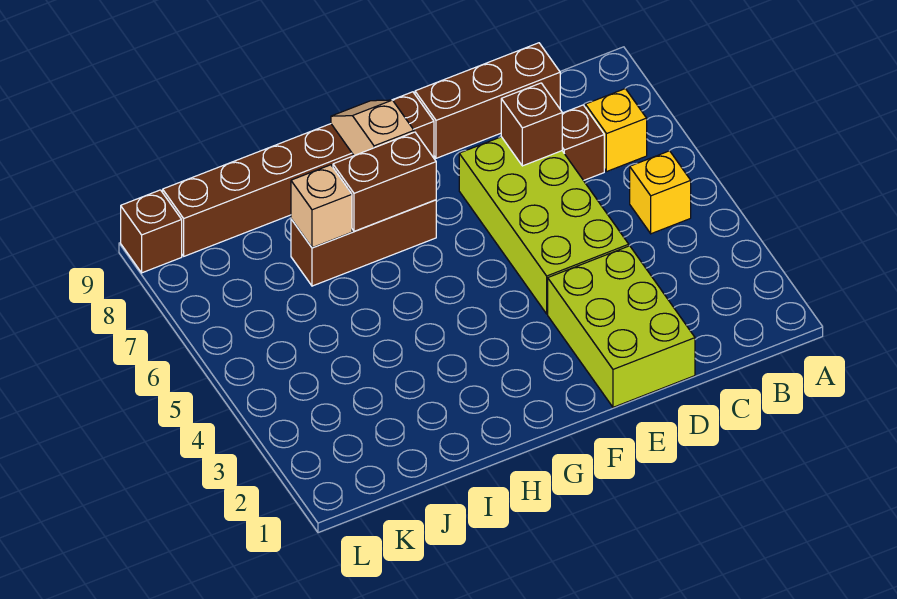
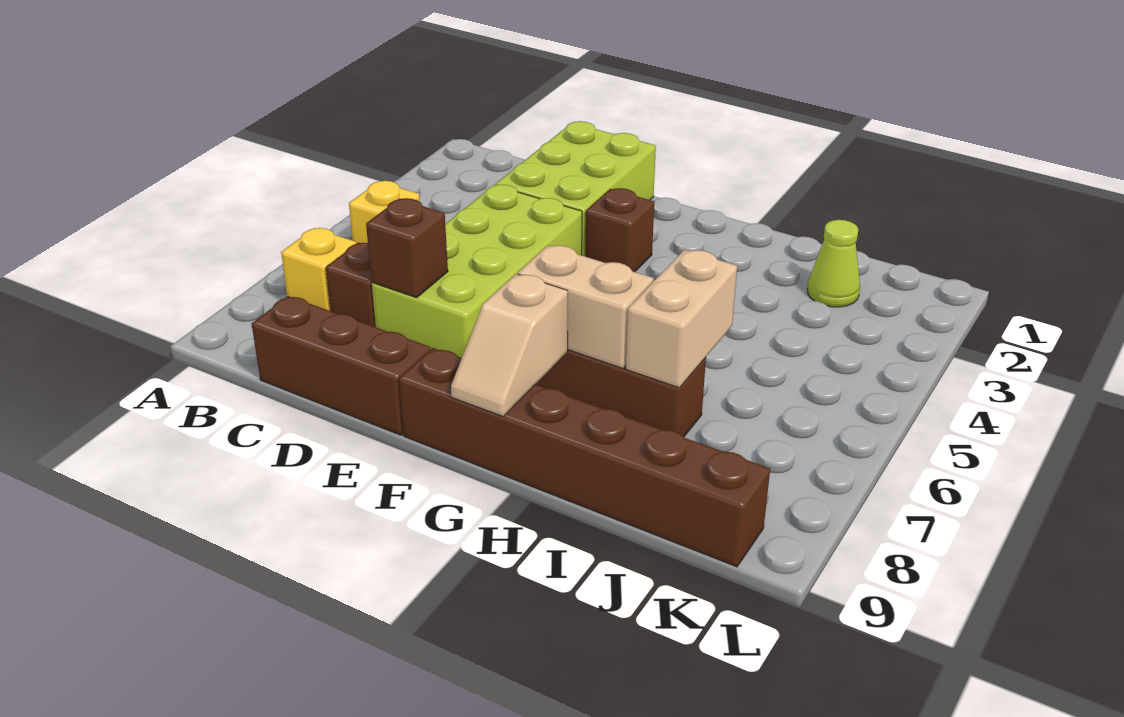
brown brick G7:H7 level 2 -> tan brick G7:H7 level 2
tan brick I7 level 2 -> tan brick I6:I7 level 2
none -> lime cone J2 level 1
brown brick L9 level 1 -> brown brick F3 level 1

